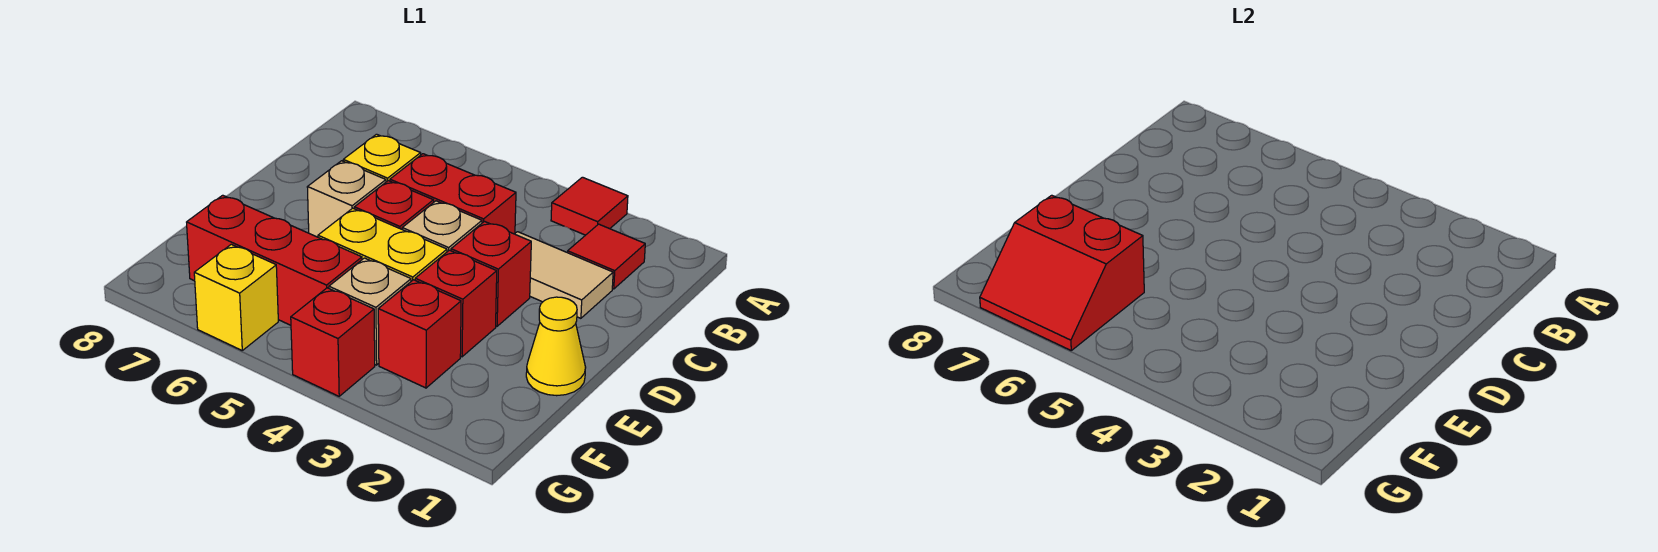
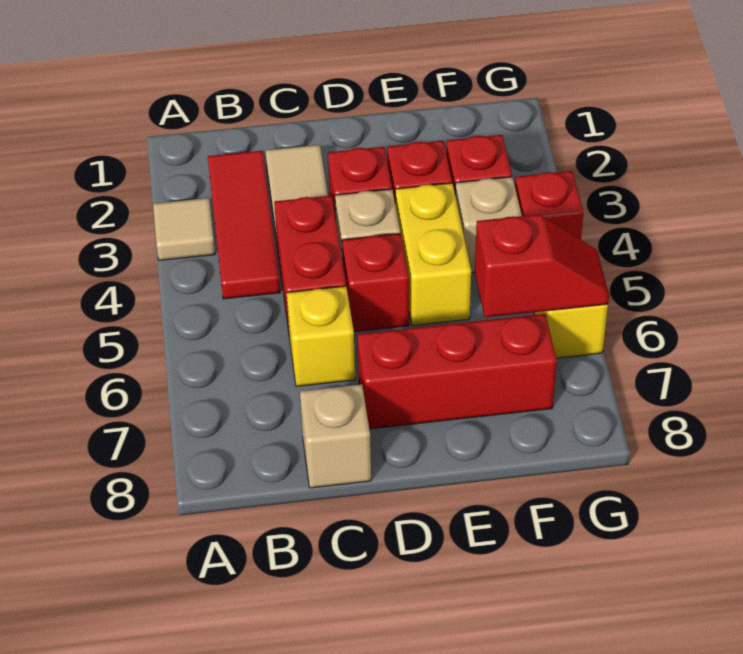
red tile A3 level 1 -> tan tile A3 level 1
red tile B2 level 1 -> red tile B2:B4 level 1
tan brick D6 level 1 -> tan brick C8 level 1
yellow cone E1 level 1 -> none
red brick F5:F7 level 1 -> red brick D7:F7 level 1
red slope F6:G7 level 2 top F -> red slope F6:G6 level 2 top F

